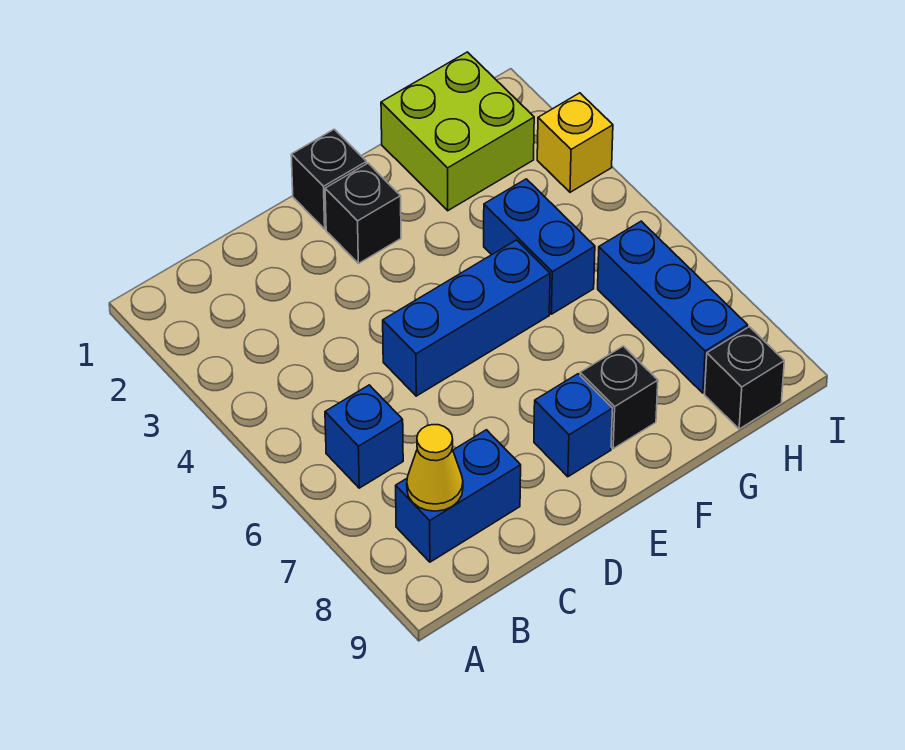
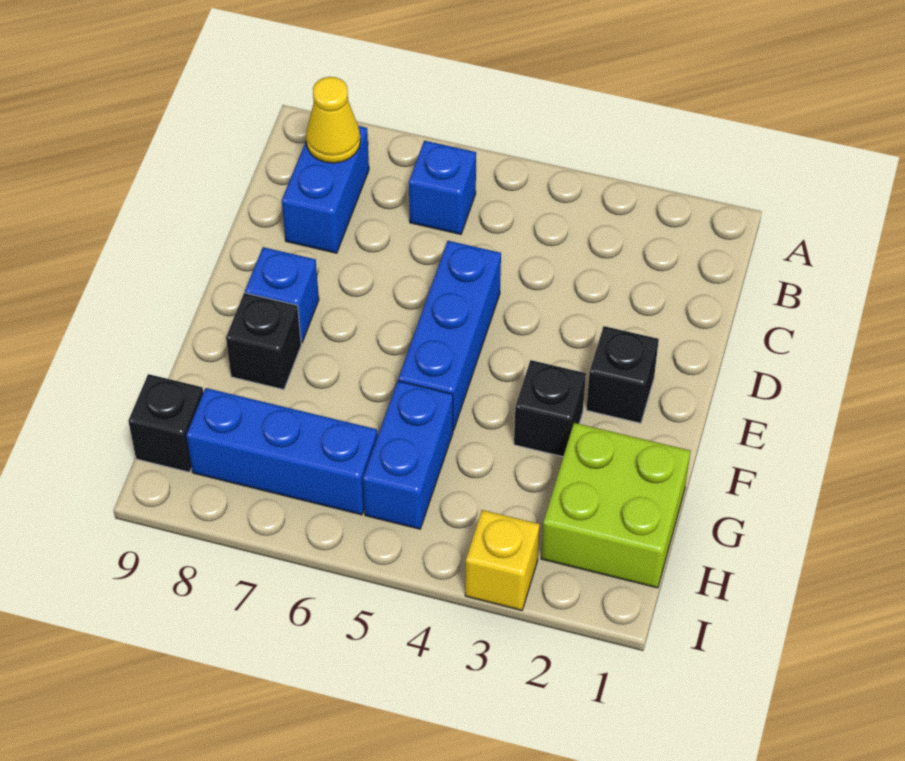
black brick E1 level 1 -> black brick F3 level 1
blue brick G4:G5 level 1 -> blue brick G5:H5 level 1

